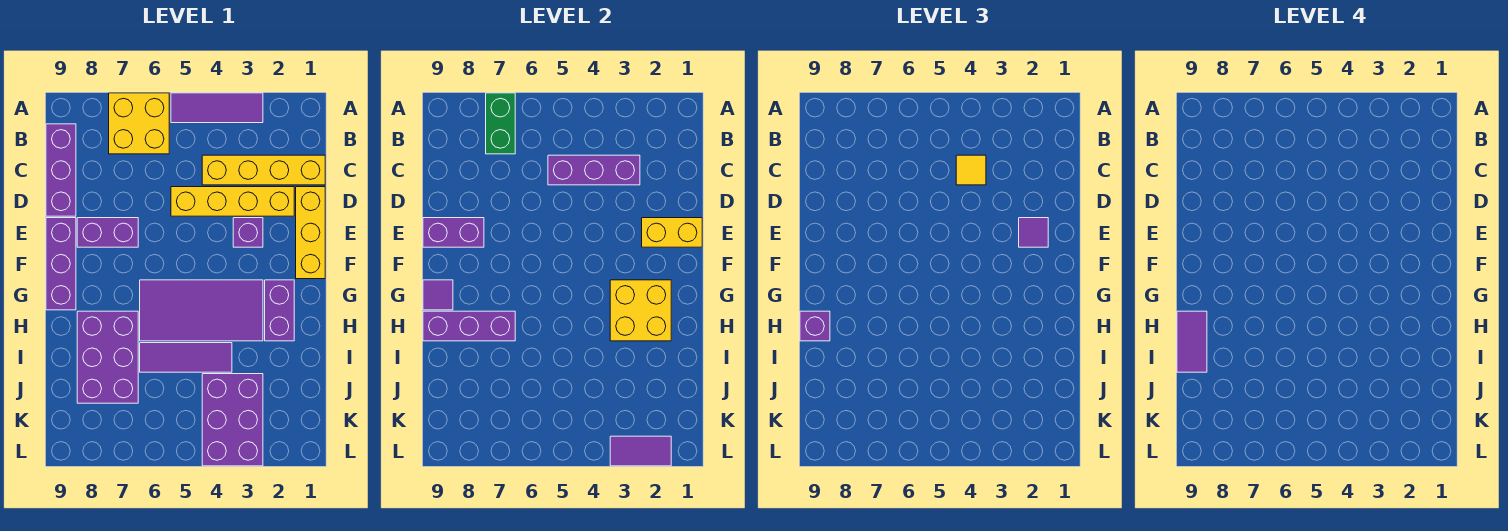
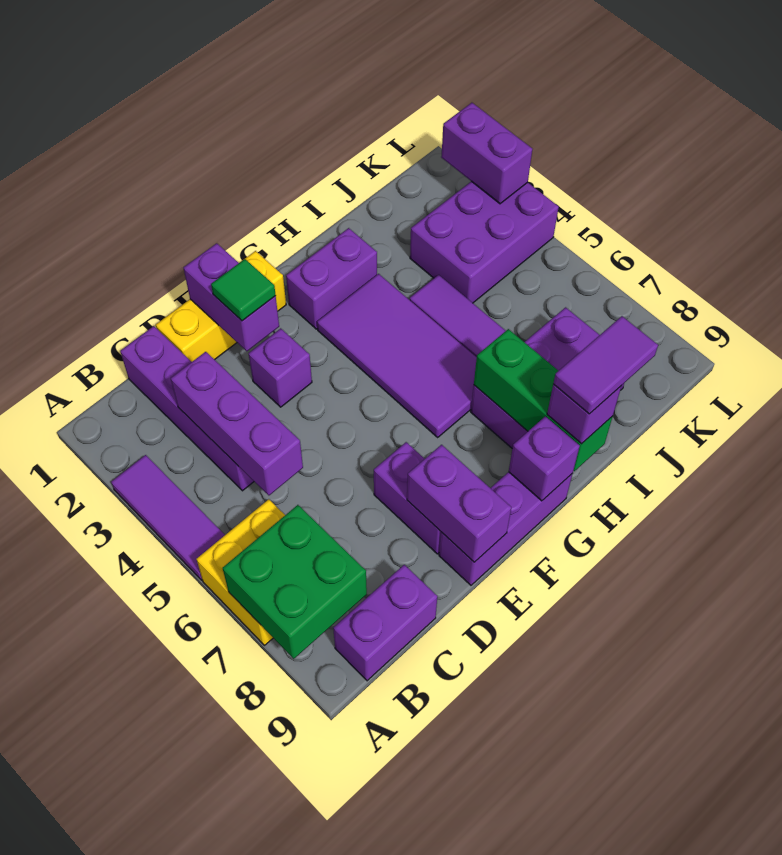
green brick A7:B7 level 2 -> green brick A7:B8 level 2
purple brick B9:D9 level 1 -> purple brick B9:C9 level 1
yellow brick C1:C4 level 1 -> purple brick C1:C4 level 1
yellow tile C4 level 3 -> none
yellow brick D2:D5 level 1 -> none
yellow brick E1:E2 level 2 -> purple brick E1:E2 level 2
purple tile E2 level 3 -> green tile E2 level 3
yellow brick G2:H3 level 2 -> none
purple tile G9 level 2 -> purple brick G9 level 2
purple brick H7:H9 level 2 -> green brick H7:H9 level 2
purple tile L2:L3 level 2 -> purple brick L2:L3 level 2

